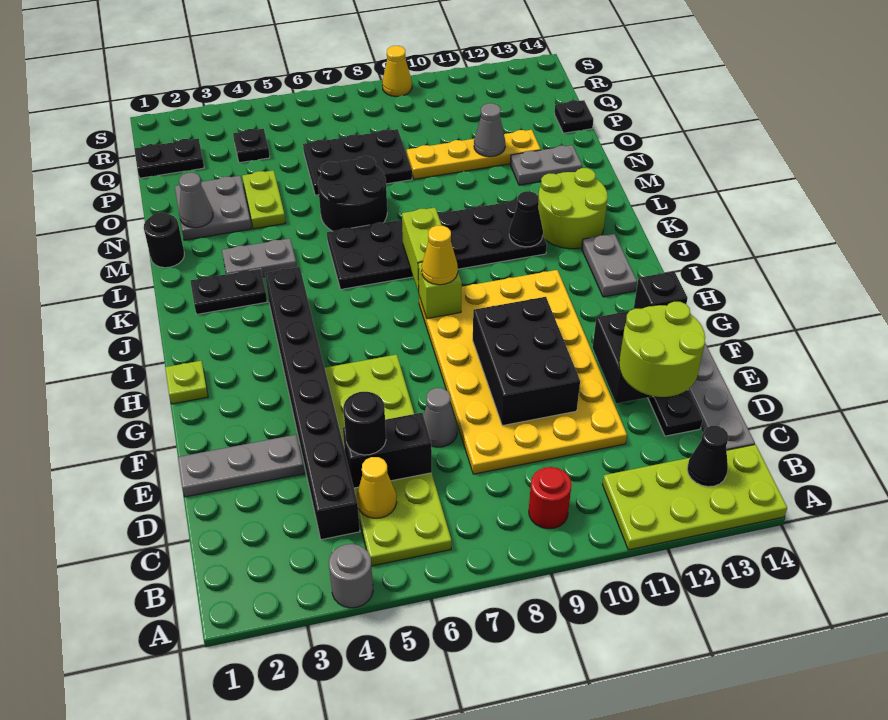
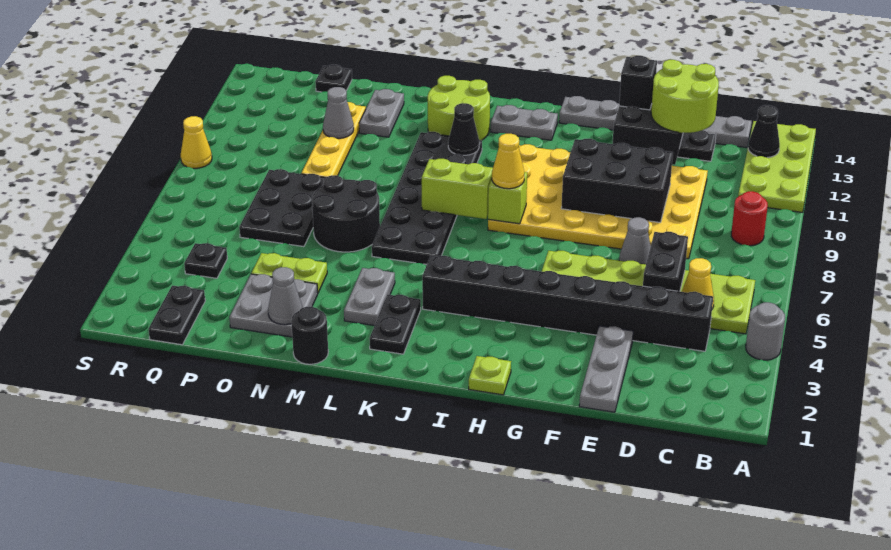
black round brick D5 level 3 -> none

